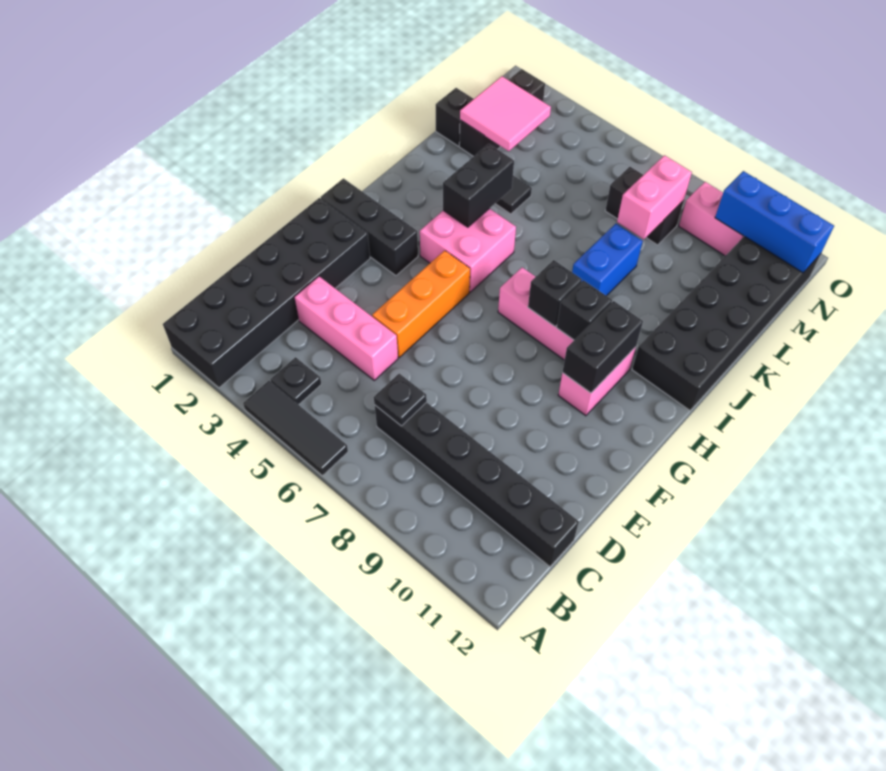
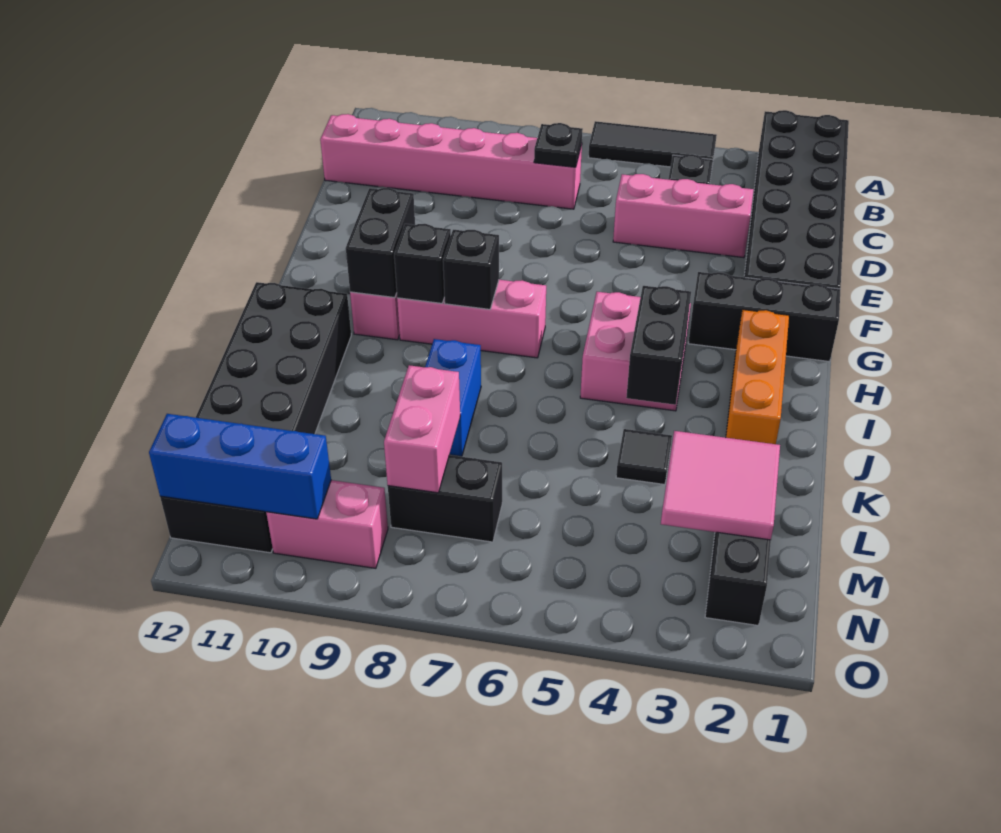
black brick C7:C12 level 1 -> pink brick C7:C12 level 1
orange brick E5:G5 level 1 -> orange brick H2:J2 level 1
black brick L1 level 1 -> none

